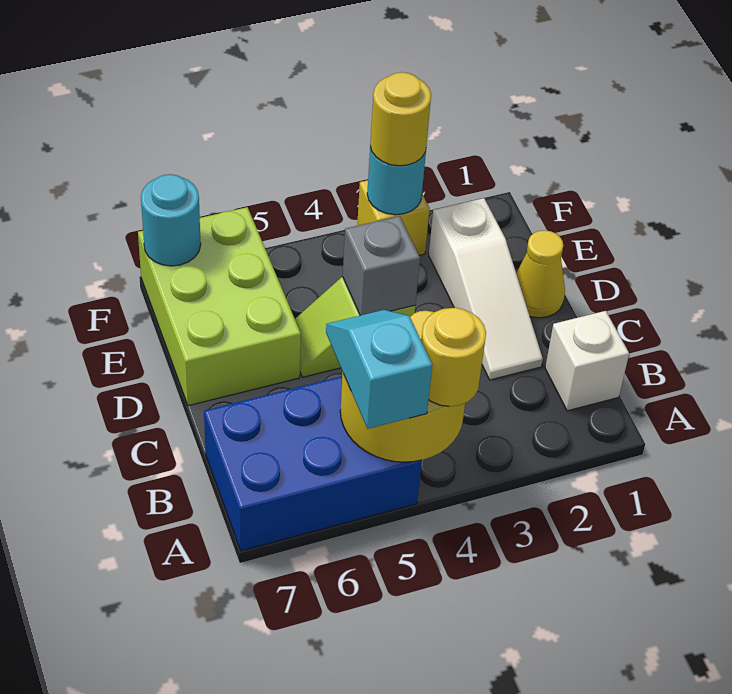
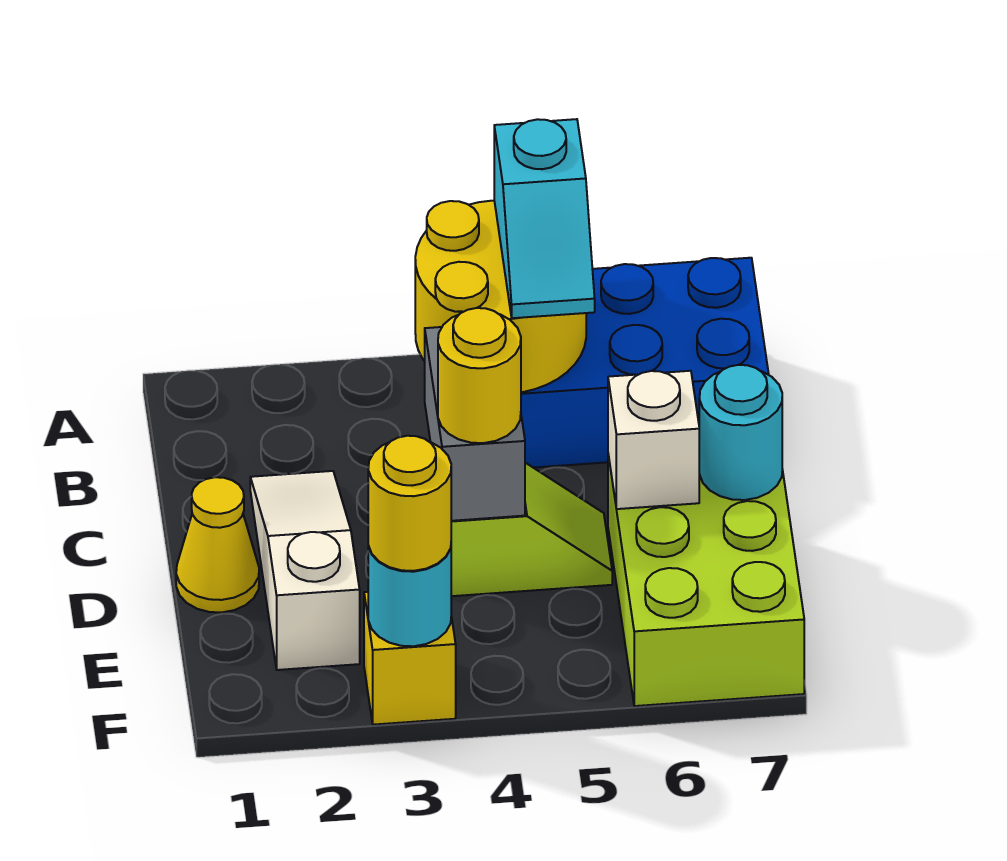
yellow round brick A4 level 3 -> yellow round brick D4 level 3
white brick B1 level 1 -> white brick D6 level 2
grey brick D4 level 2 -> grey brick C4:D4 level 2
cyan round brick F7 level 2 -> cyan round brick D7 level 2

